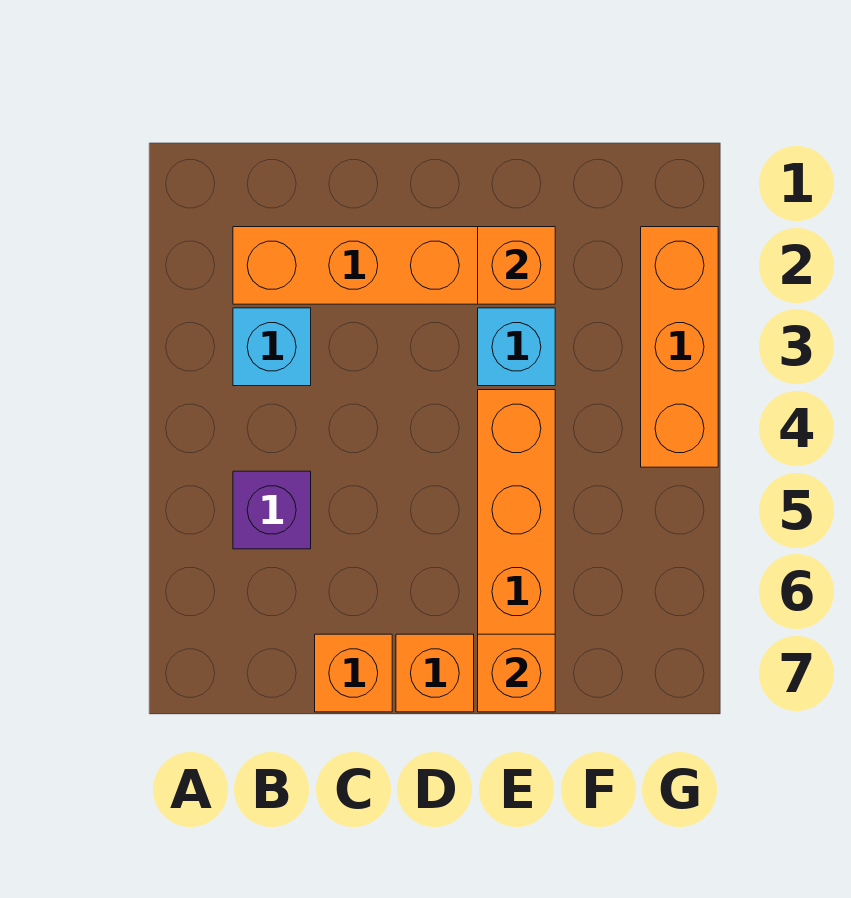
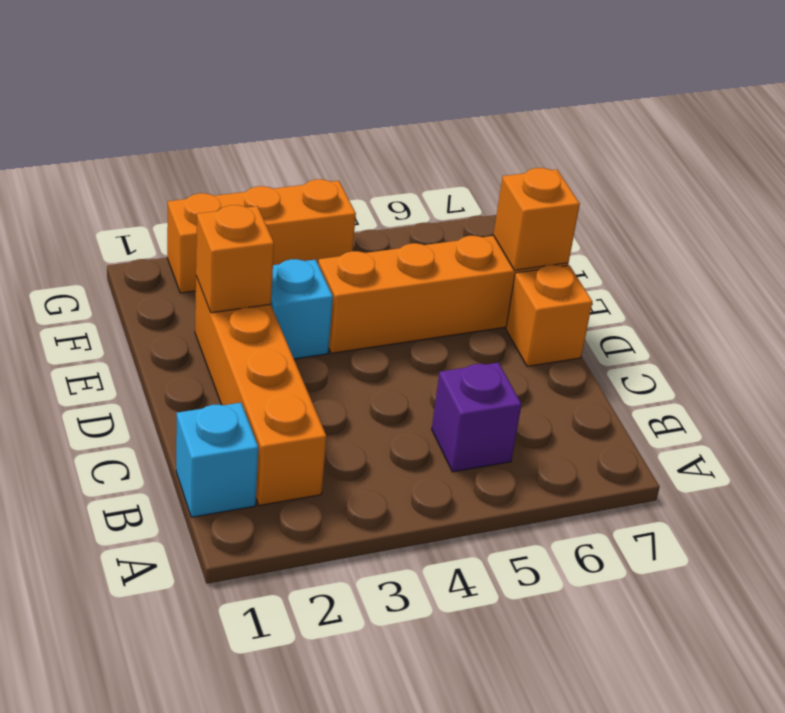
cyan brick B3 level 1 -> cyan brick B1 level 1
orange brick C7 level 1 -> none

